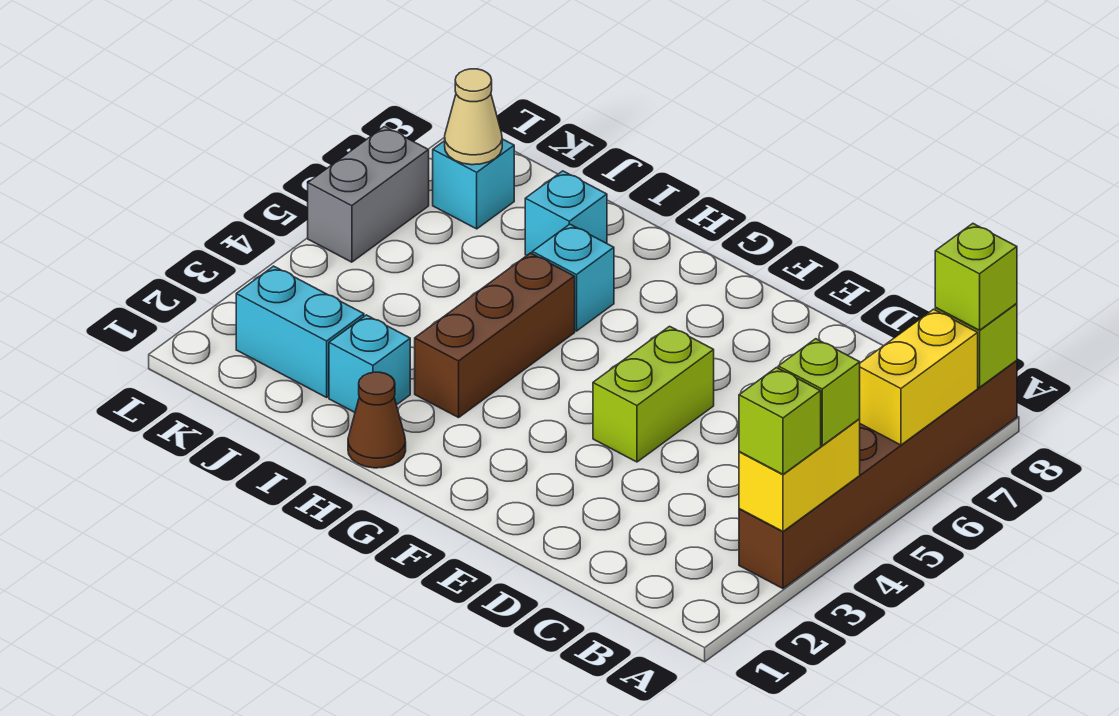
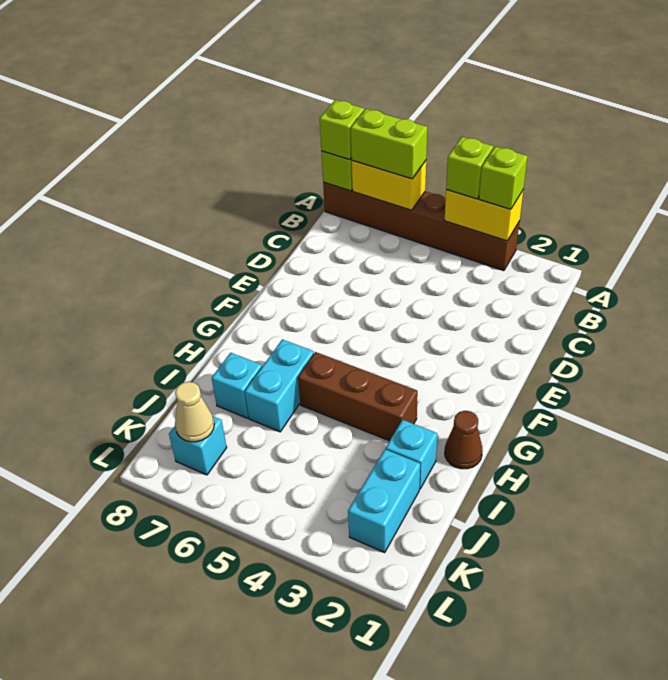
lime brick E4:E5 level 1 -> lime brick A6:A7 level 3
cyan brick H6 level 1 -> cyan brick H6:I6 level 1
grey brick L5:L6 level 1 -> none

